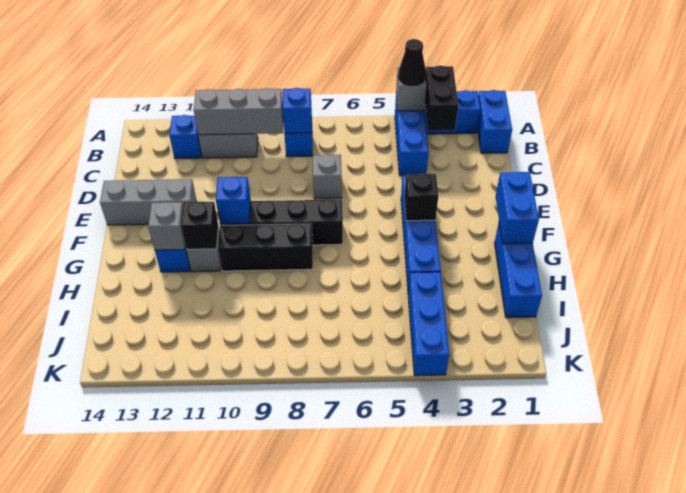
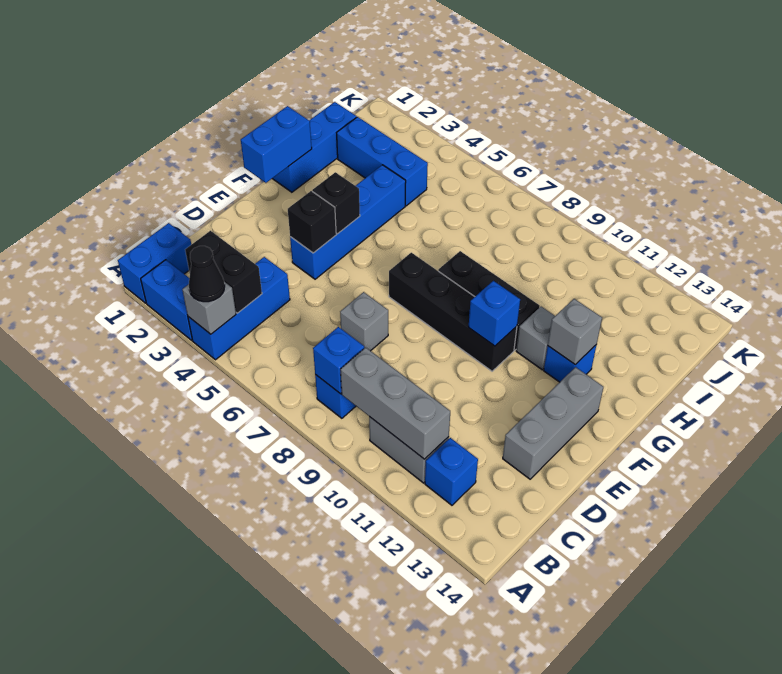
black brick A3:B3 level 2 -> black brick B3:B4 level 2
grey brick E12:E14 level 1 -> grey brick D13:F13 level 1
black brick G11 level 2 -> black brick E4 level 2
blue brick I4:K4 level 1 -> blue brick I2:I4 level 1

